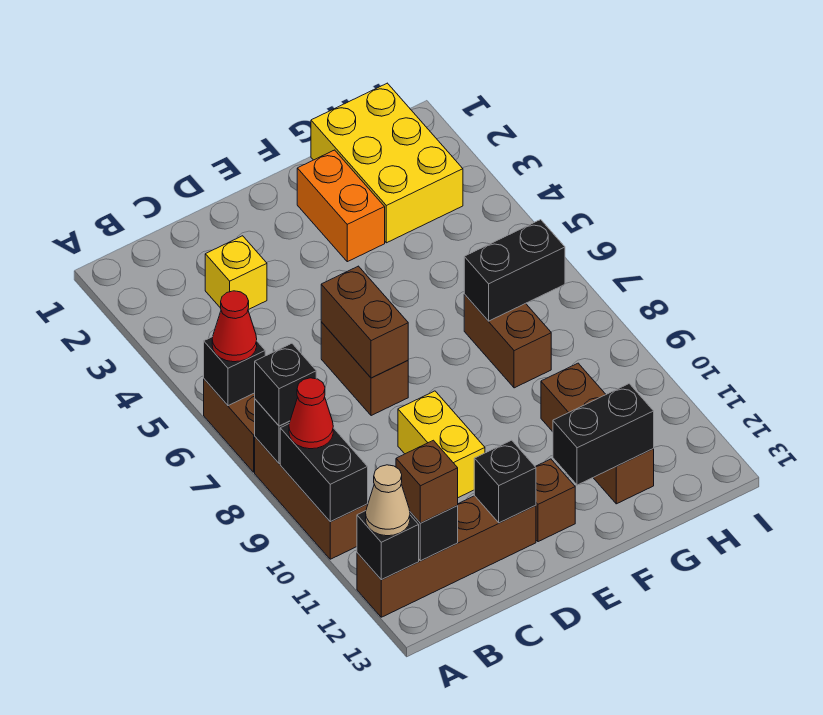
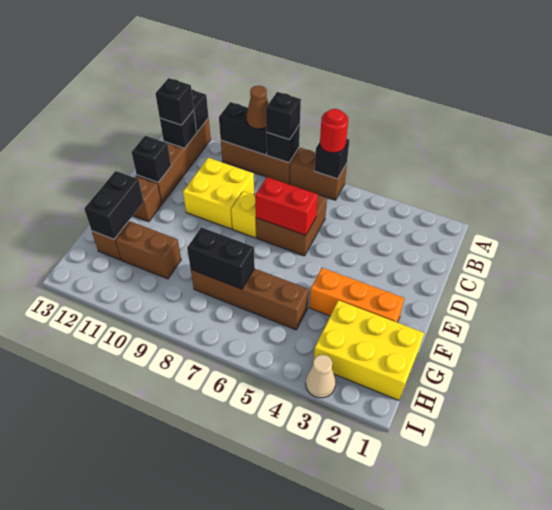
red cone A6 level 3 -> red round brick A6 level 3
red cone A9 level 3 -> brown cone A9 level 3
tan cone A12 level 3 -> tan cone I3 level 1
brown brick B12 level 3 -> black brick B12 level 3
yellow brick C3 level 1 -> yellow brick D8 level 1
brown brick D6:D7 level 1 -> brown brick C6:D7 level 1
brown brick D6:D7 level 2 -> red brick D6:D7 level 2
yellow brick D9:D10 level 1 -> yellow brick C9:D10 level 1
orange brick F2:F3 level 1 -> orange brick F2:F4 level 1
brown brick G7:G8 level 1 -> brown brick G5:G8 level 1
black brick G7:H7 level 2 -> black brick G7:G8 level 2

